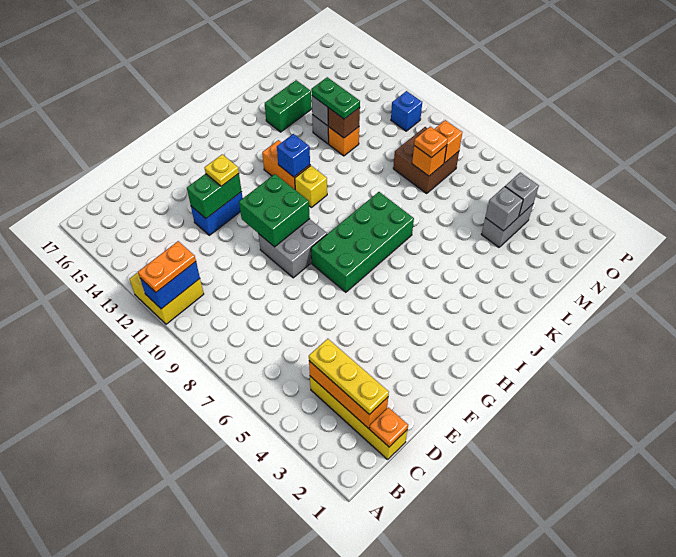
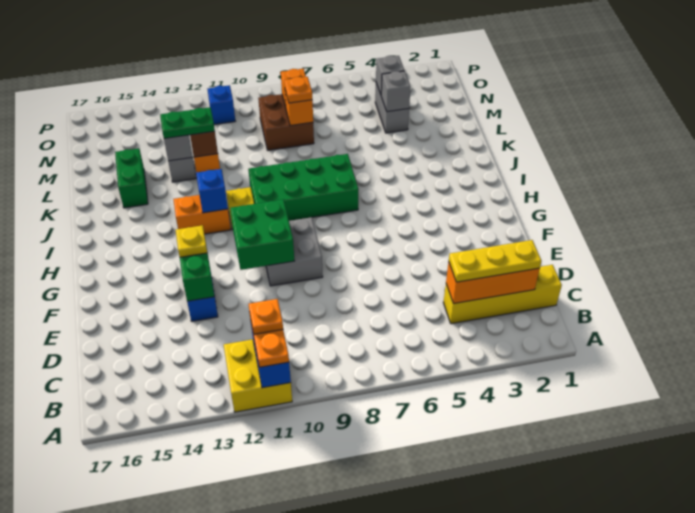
orange plate C1 level 2 -> orange plate B11 level 4
green brick G7:J8 level 1 -> green brick I7:J10 level 1

